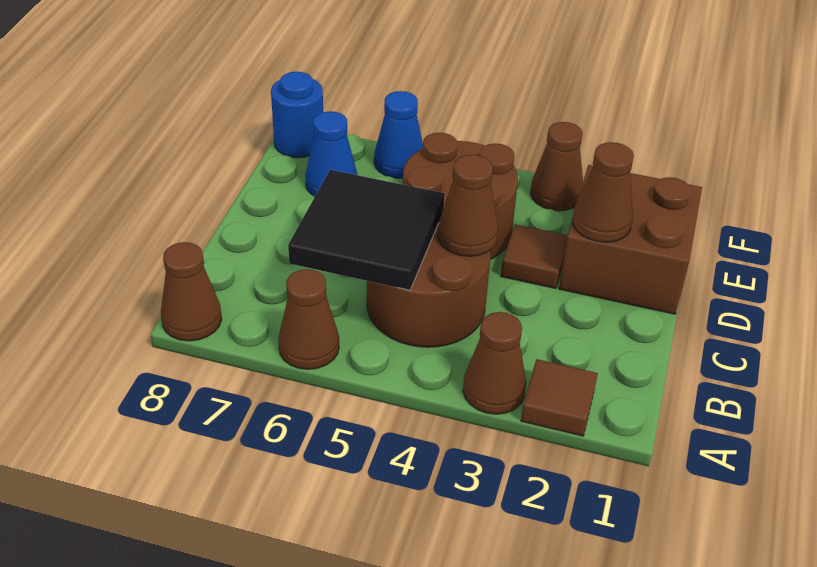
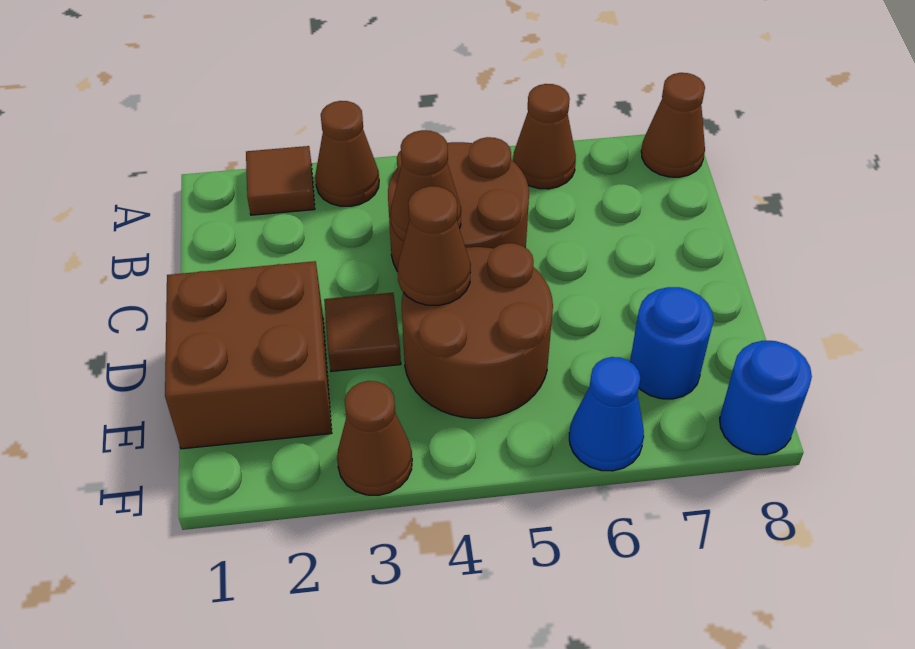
black tile B5:C6 level 2 -> none
brown cone D2 level 2 -> brown cone D4 level 2
blue cone E7 level 1 -> blue round brick E7 level 1

